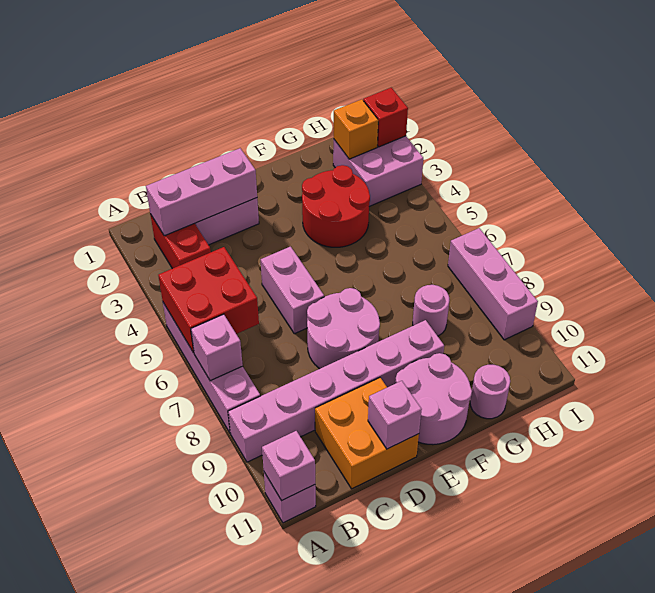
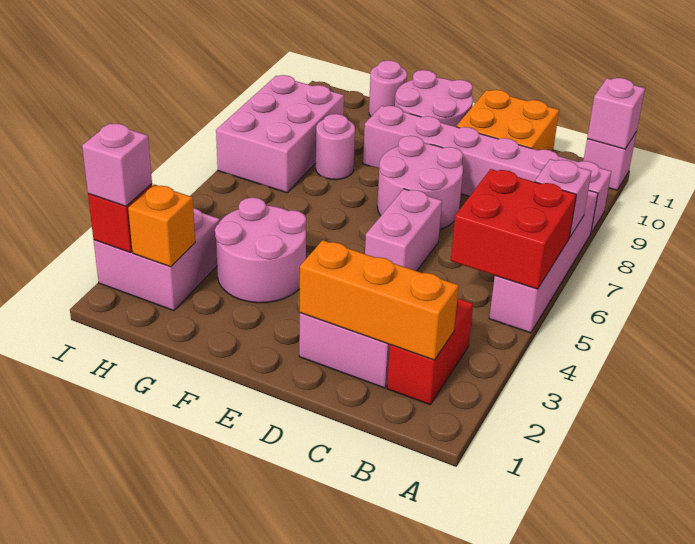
pink brick B2:D2 level 2 -> orange brick B2:D2 level 2
pink brick D11 level 2 -> pink brick I2 level 3
red round brick F3:G4 level 1 -> pink round brick F3:G4 level 1
pink brick I7:I9 level 1 -> pink brick H7:I9 level 1

